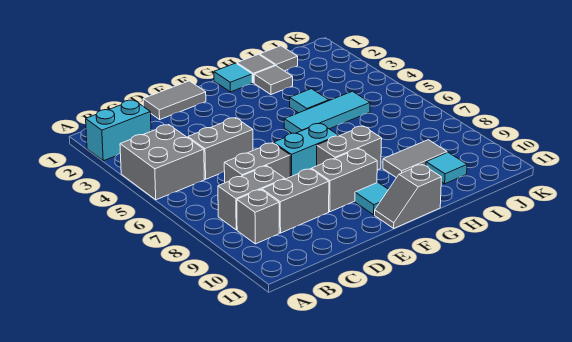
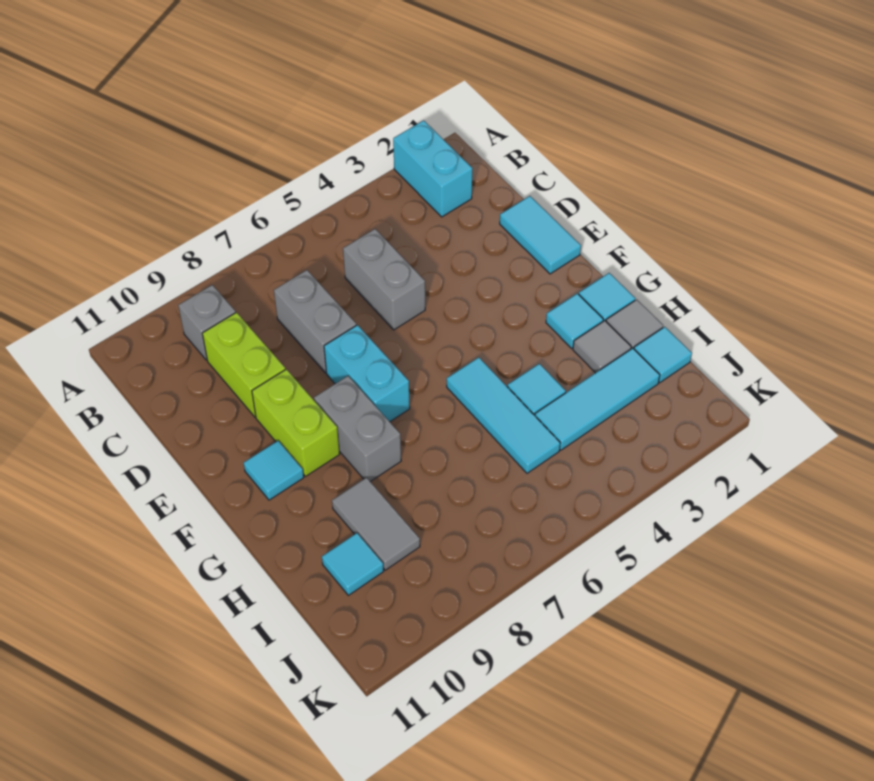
grey brick A4:B5 level 1 -> none
grey brick B8:C8 level 1 -> none
grey brick C9:D9 level 1 -> lime brick C9:D9 level 1
grey tile D1:E1 level 1 -> cyan tile D1:E1 level 1
grey brick E9:F9 level 1 -> lime brick E9:F9 level 1
grey slope F11:G11 level 1 top G -> none
none -> cyan tile G2 level 1
grey tile I1 level 1 -> cyan tile I1 level 1
none -> cyan tile I2:I4 level 1

